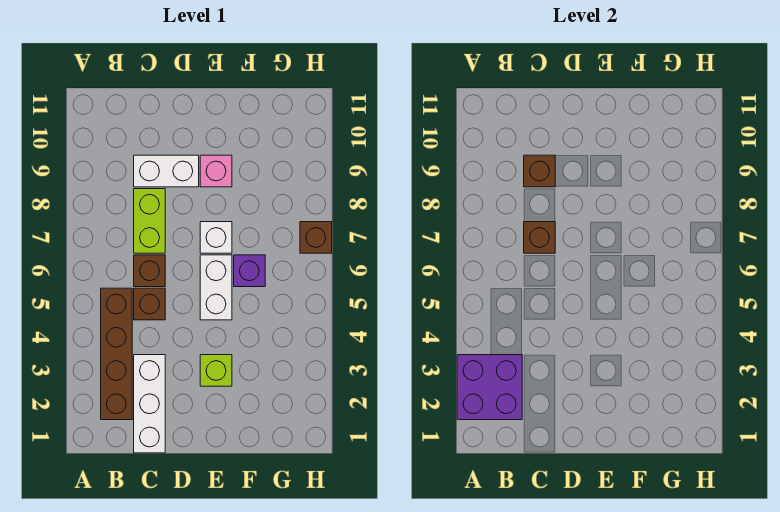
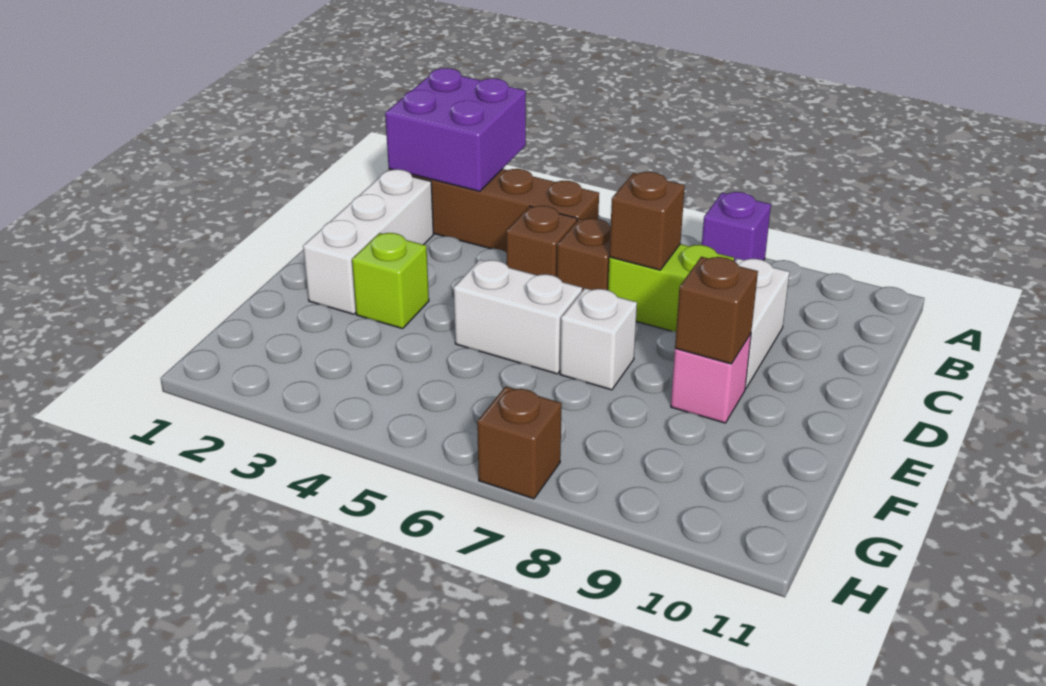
white brick C1:C3 level 1 -> white brick C2:E2 level 1
brown brick C9 level 2 -> brown brick E9 level 2
purple brick F6 level 1 -> purple brick A8 level 1

